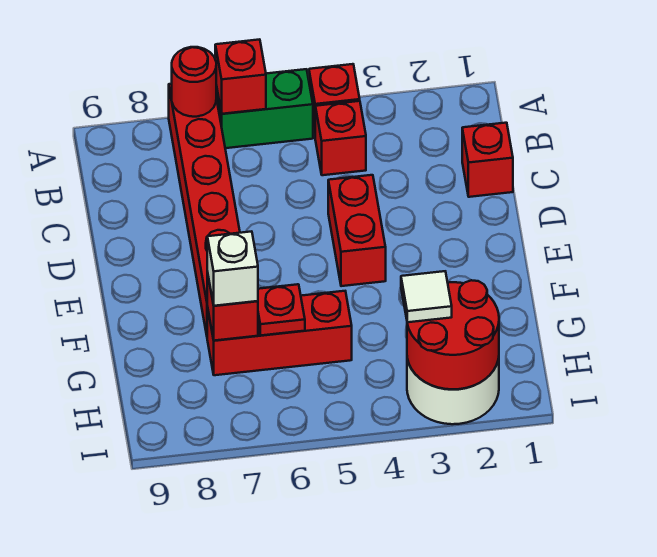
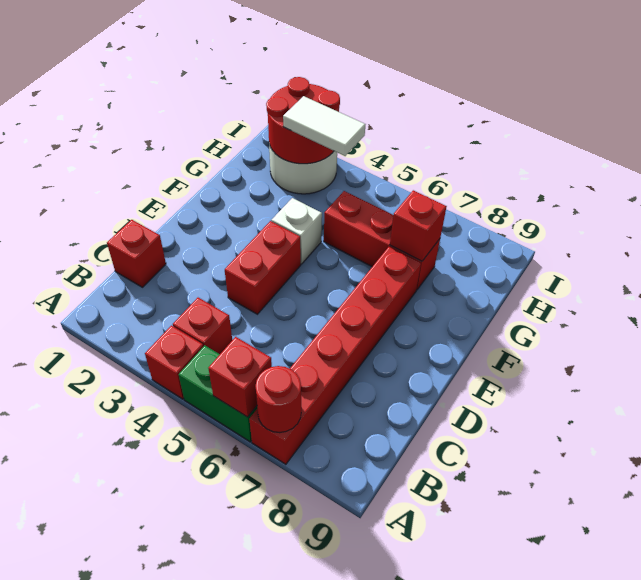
red plate G6 level 2 -> none
white brick G7 level 3 -> white brick F4 level 1
white tile H3 level 3 -> white tile H3:H4 level 3

